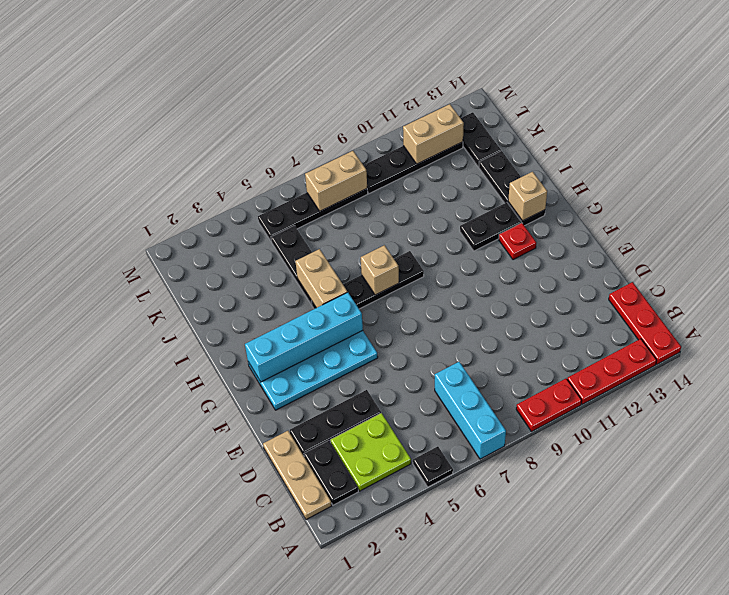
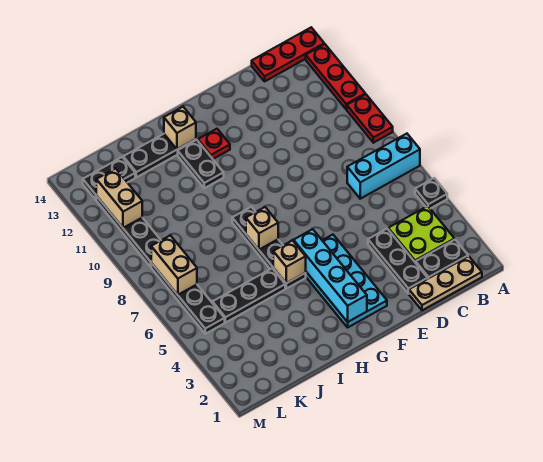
tan brick H5:I5 level 2 -> tan brick H5 level 2

